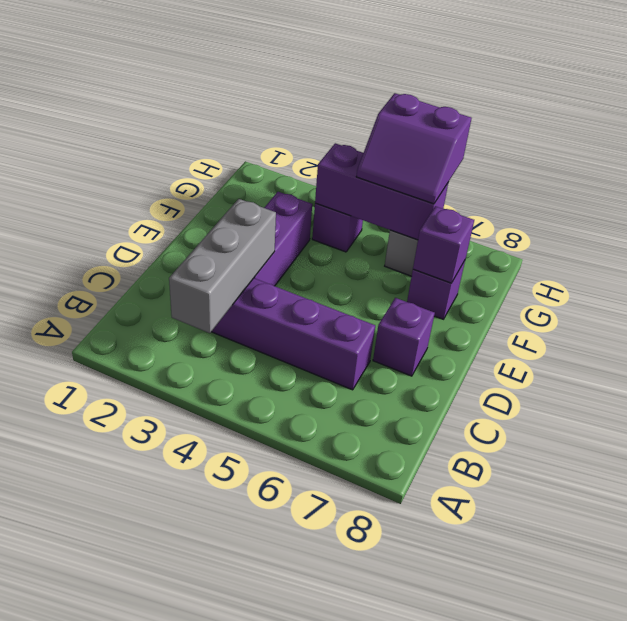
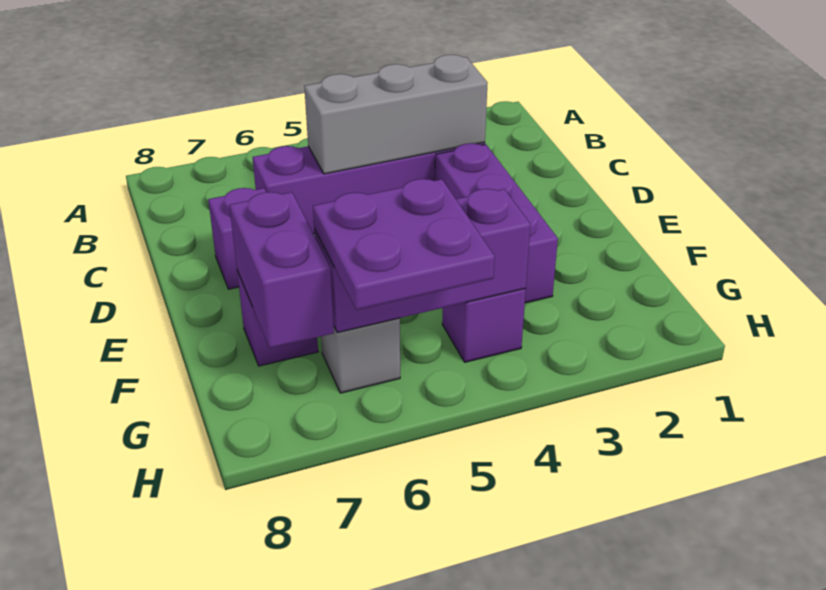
grey brick B3:D3 level 2 -> grey brick C3:C5 level 2
purple brick F7 level 2 -> purple brick F7:G7 level 2
purple slope G5:H6 level 3 top H -> purple plate G5:H6 level 3

